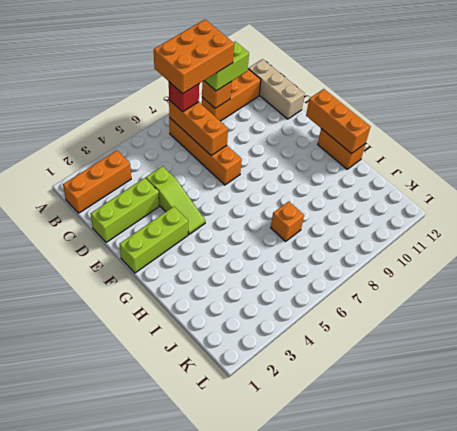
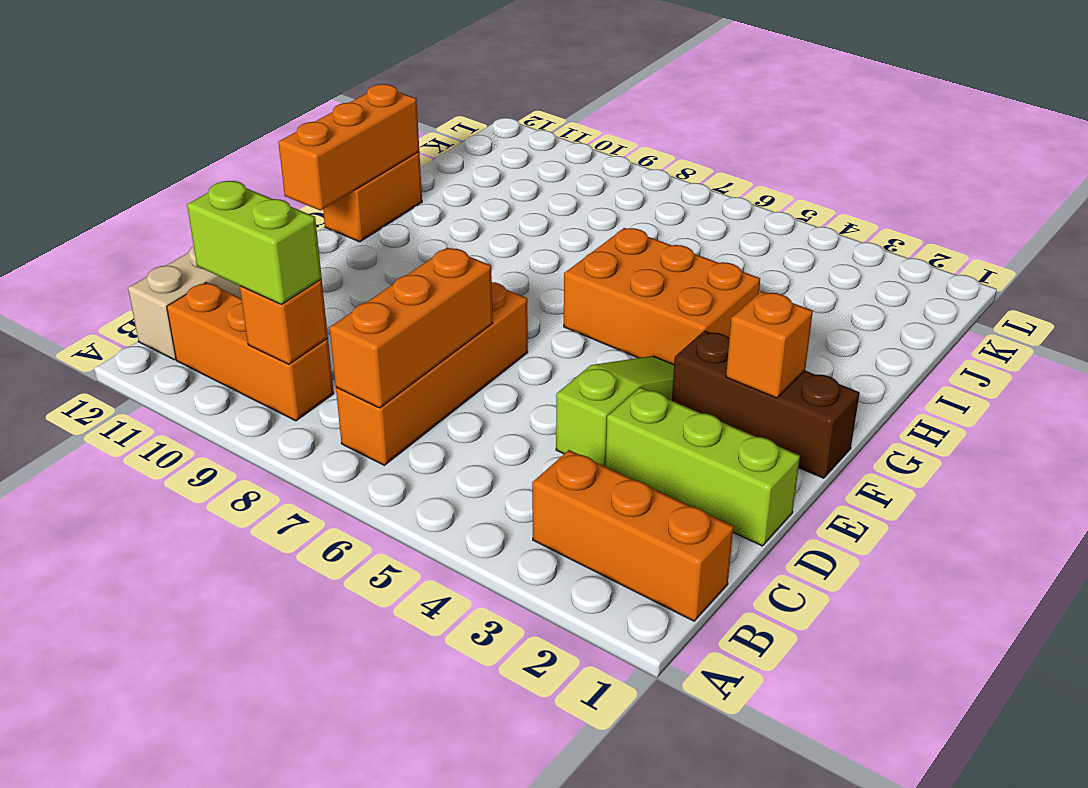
orange brick A7:B9 level 4 -> orange brick G4:H6 level 1
red brick B7 level 3 -> none
lime brick F1:F3 level 1 -> brown brick F1:F3 level 1
orange brick I7 level 1 -> orange brick F2 level 2

